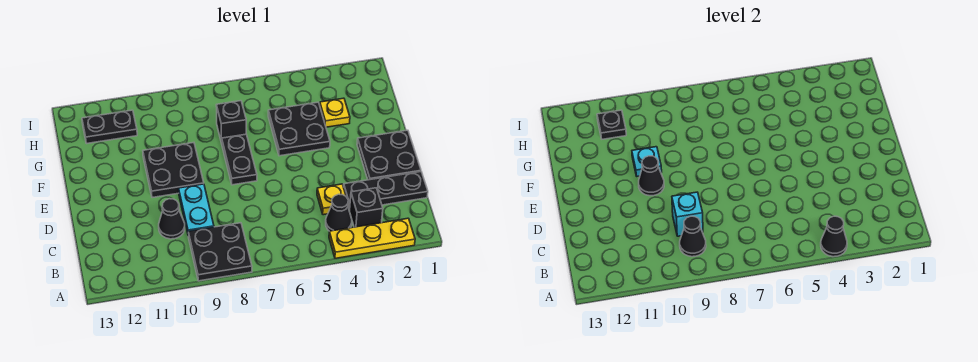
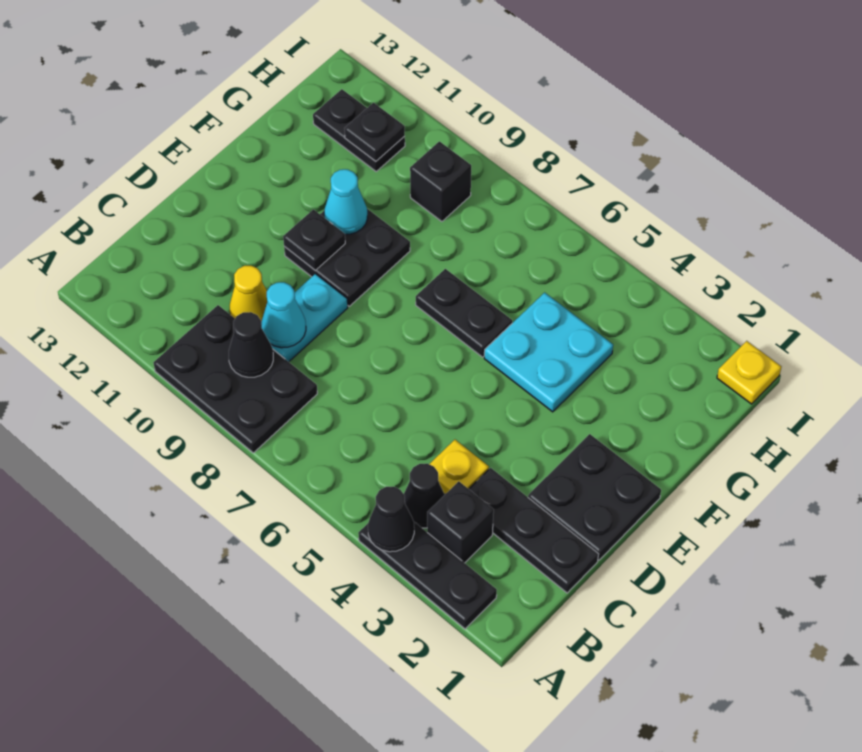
yellow plate A2:A4 level 1 -> black plate A2:A4 level 1
black plate A8:B9 level 1 -> black plate A8:B10 level 1
cyan brick C9 level 2 -> cyan cone C9 level 2
black cone C10 level 1 -> yellow cone C10 level 1
black plate E7:F7 level 1 -> black plate F6:F7 level 1
black cone E10 level 2 -> black plate E10 level 2
black plate F4:G5 level 1 -> cyan plate F4:G5 level 1
cyan plate F10 level 2 -> cyan cone F10 level 2
yellow plate G3 level 1 -> yellow plate I1 level 1
black brick G7 level 1 -> black brick H9 level 1

